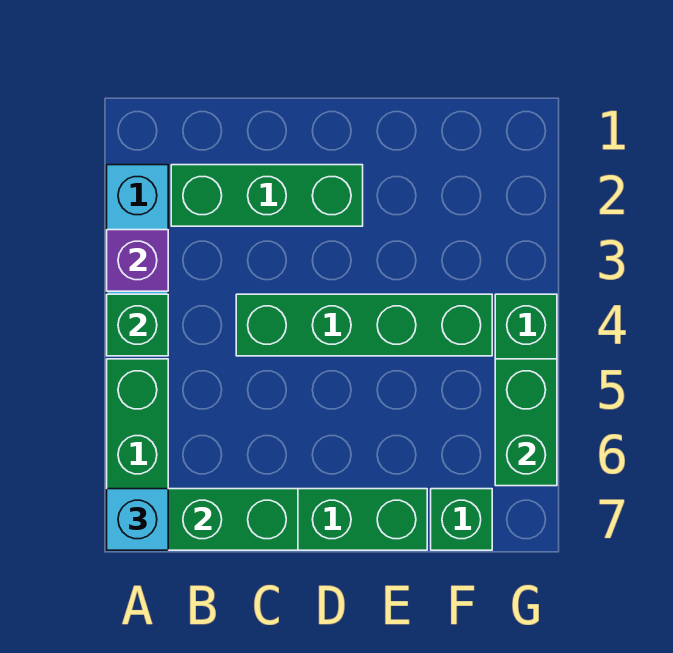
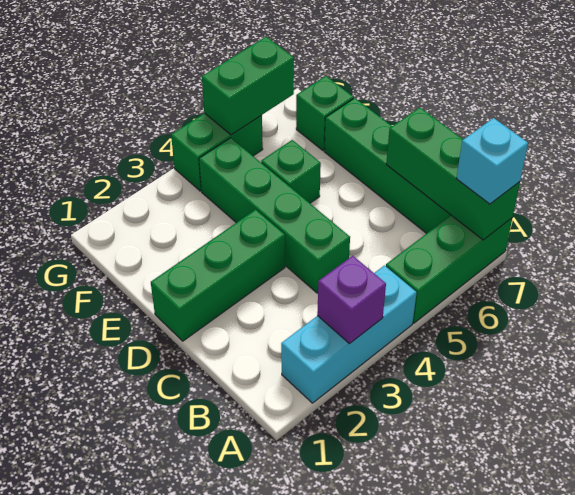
green brick A4 level 2 -> green brick E5 level 1
green brick B2:D2 level 1 -> green brick D1:D3 level 1

